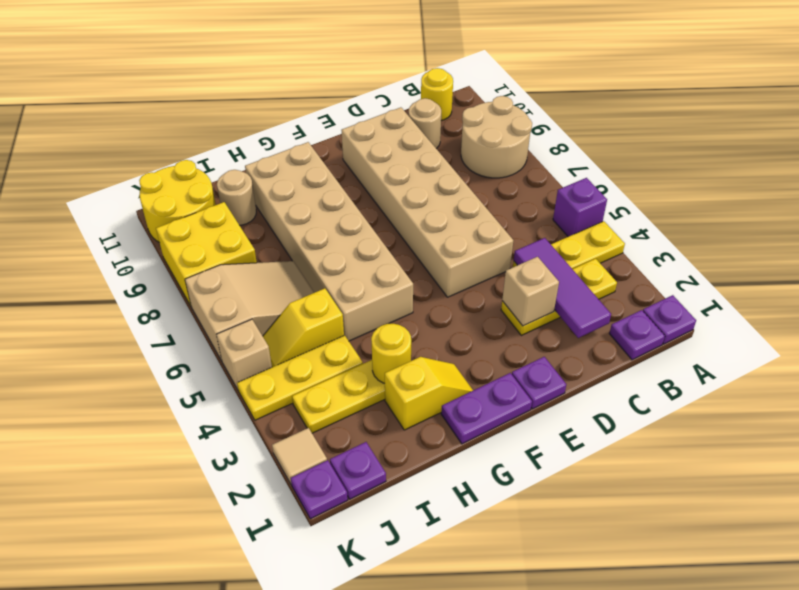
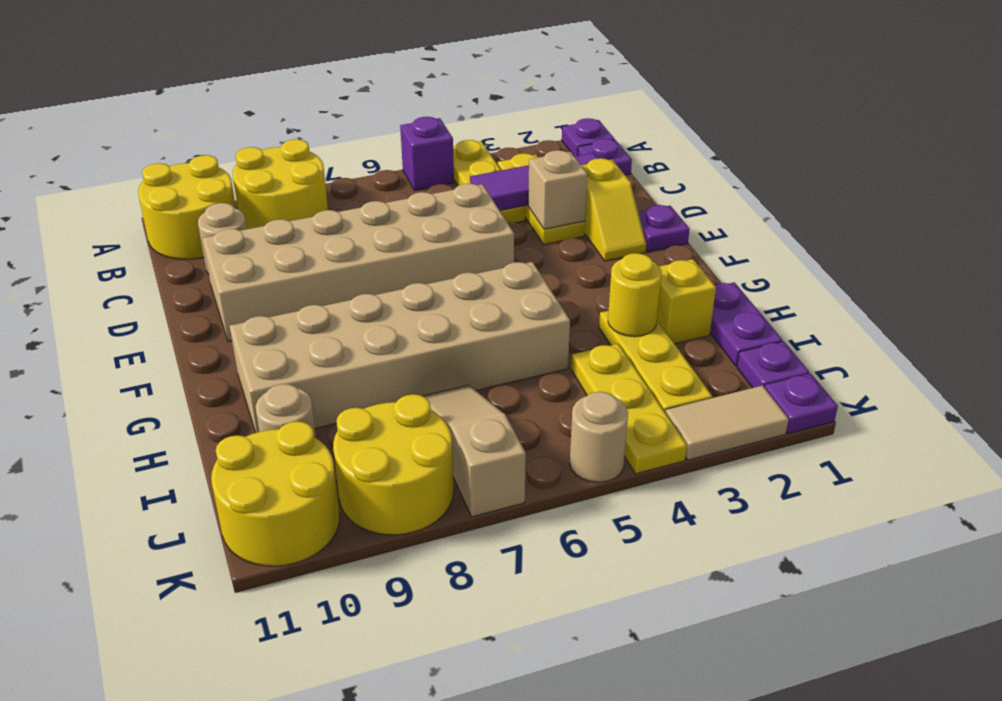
tan round brick A8:B9 level 1 -> yellow round brick A8:B9 level 1
yellow round brick B11 level 1 -> yellow round brick A10:B11 level 1
purple plate F1:G1 level 1 -> purple plate H1:I1 level 1
yellow slope I5:J5 level 1 top I -> yellow slope D2:E2 level 1 top D
tan slope I6:K7 level 1 top K -> tan slope I7:K7 level 1 top K
yellow brick J8:K9 level 1 -> yellow round brick J8:K9 level 1
tan tile K2 level 1 -> tan tile K2:K3 level 1
tan brick K5 level 1 -> tan round brick K5 level 1

